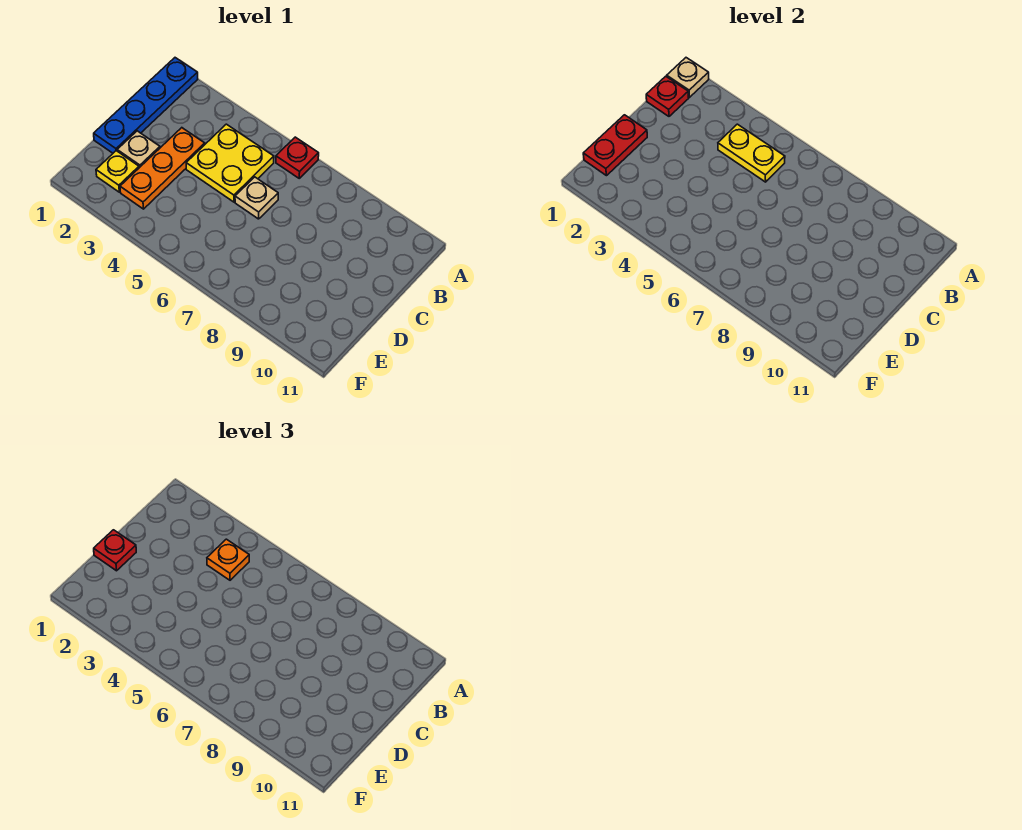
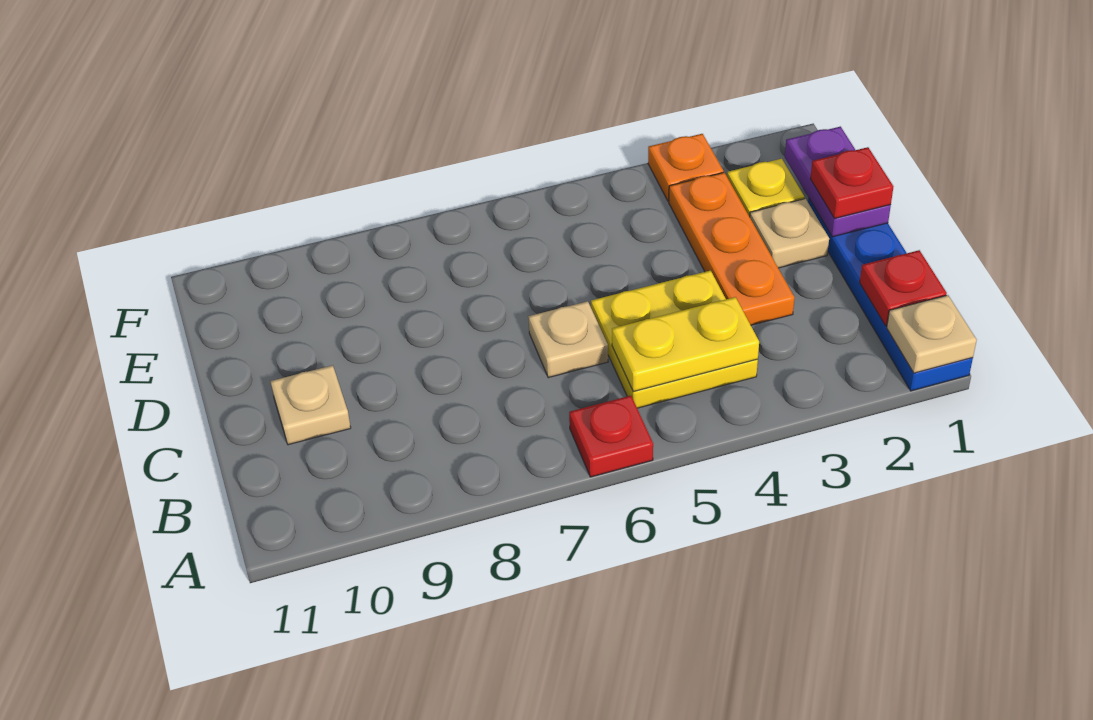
orange plate B4 level 3 -> orange plate F3 level 1
none -> tan plate C10 level 1
red plate D1:E1 level 2 -> purple plate D1:E1 level 2

